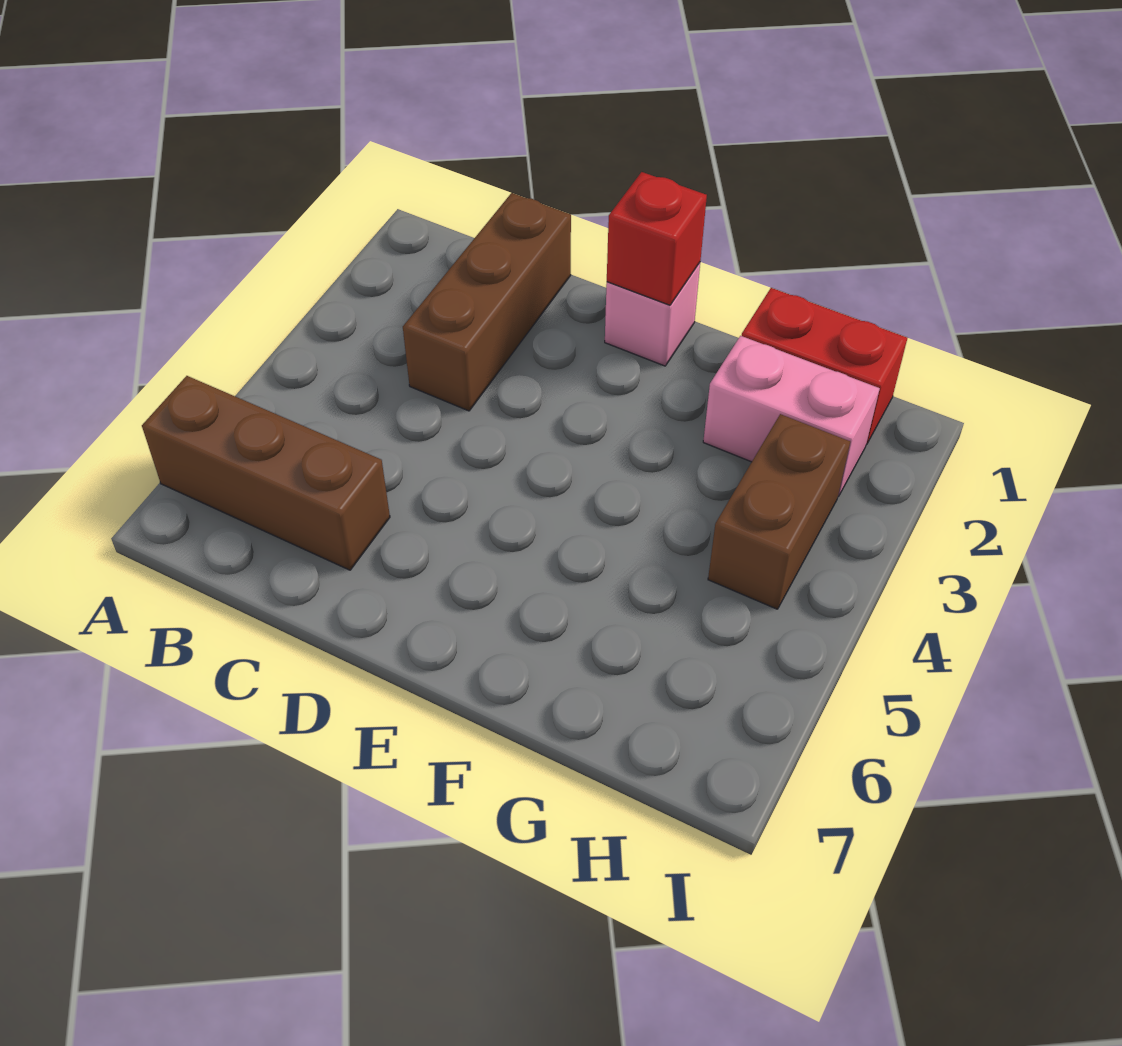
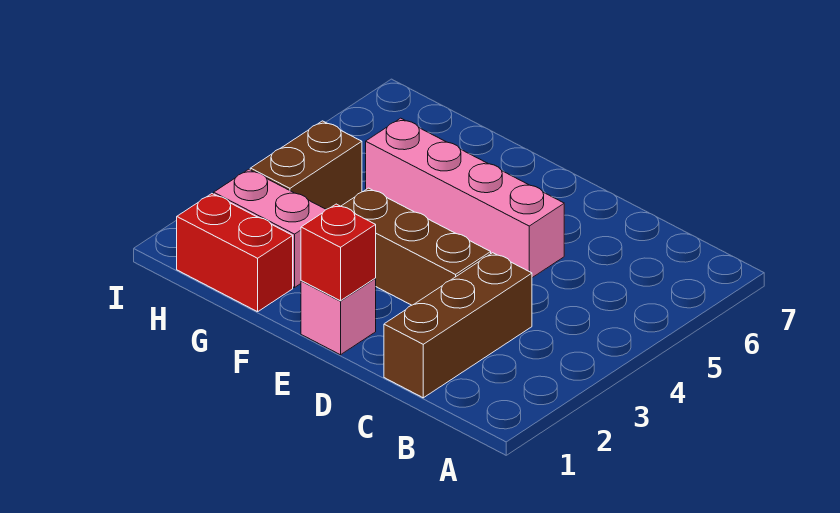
brown brick A6:C6 level 1 -> brown brick D3:F3 level 1
none -> pink brick D5:G5 level 1

